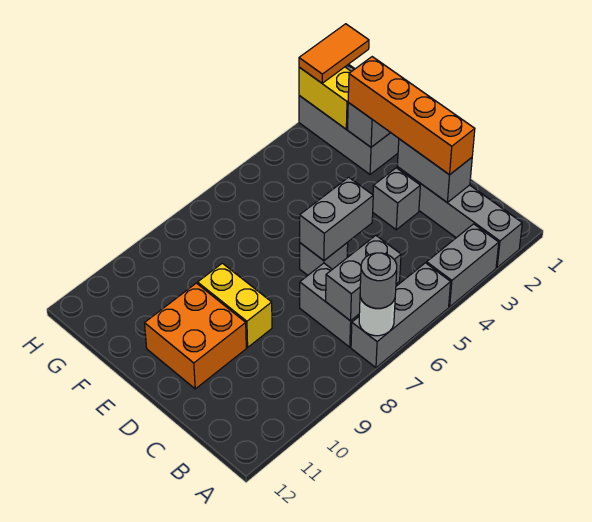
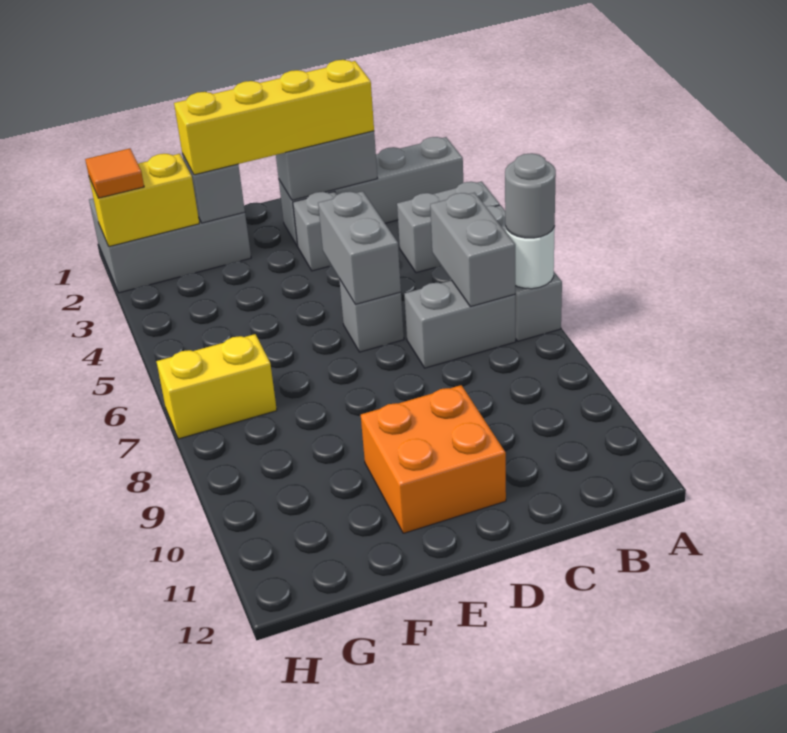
grey brick A3:A4 level 1 -> grey brick A4:B4 level 1
orange brick C2:F2 level 3 -> yellow brick C2:F2 level 3
yellow brick D9:E9 level 1 -> yellow brick G7:H7 level 1
orange tile H1:H2 level 3 -> orange tile H2 level 3

